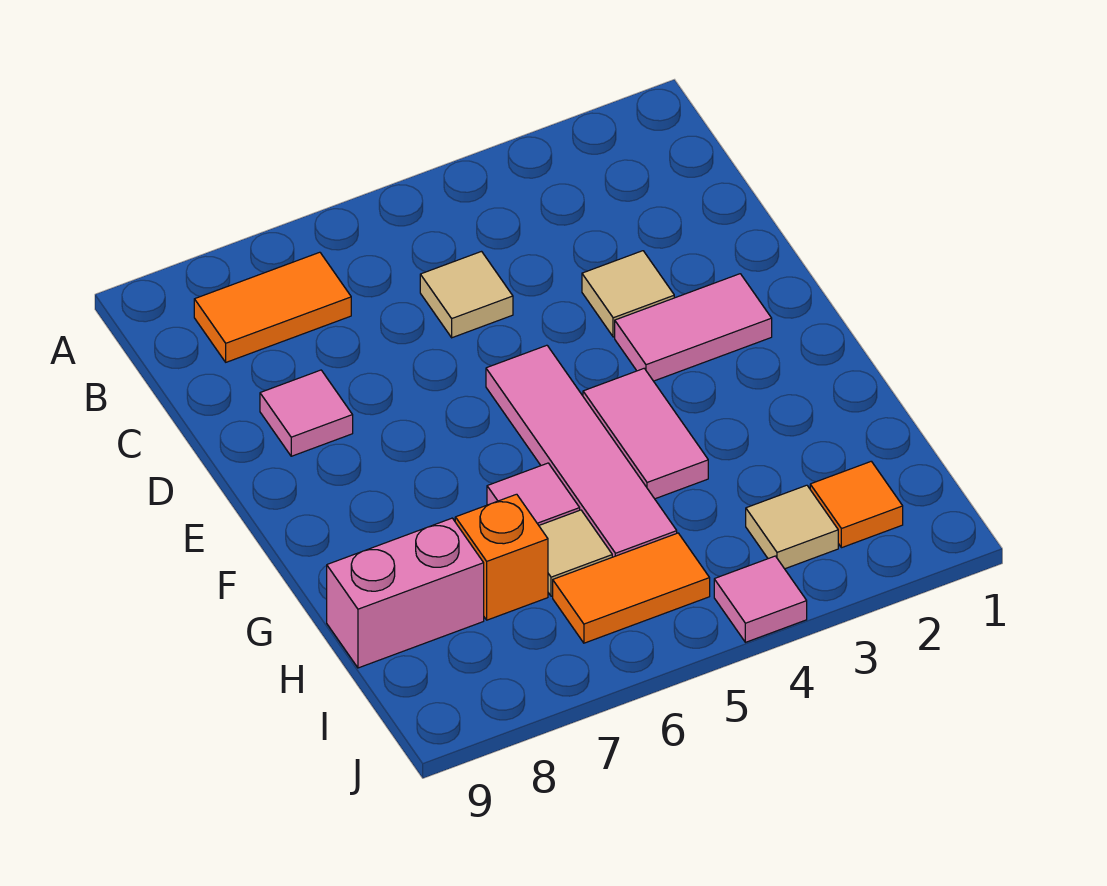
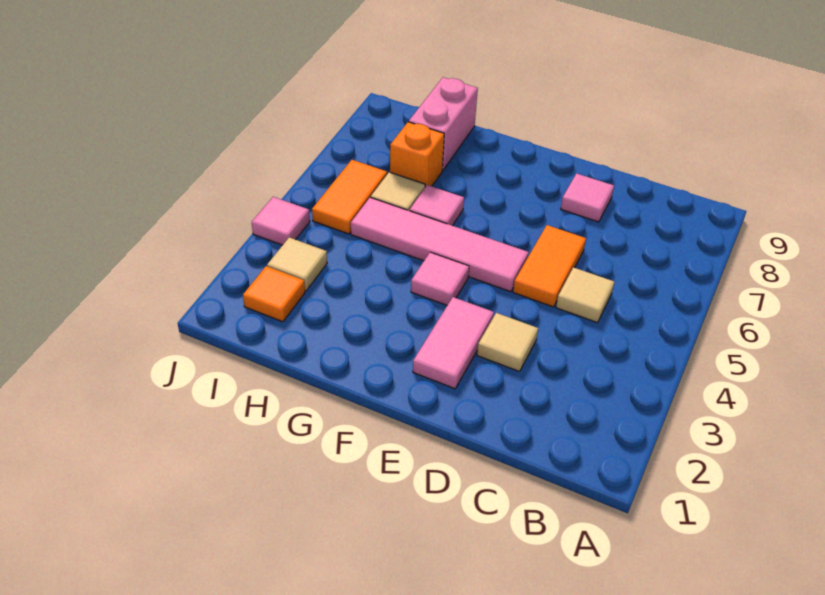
orange tile B7:B8 level 1 -> orange tile D5:D6 level 1
pink tile F4:G4 level 1 -> pink tile F4 level 1

